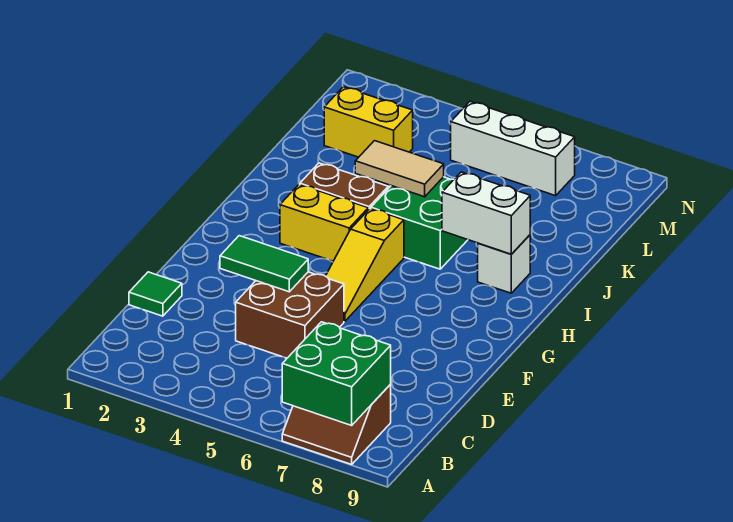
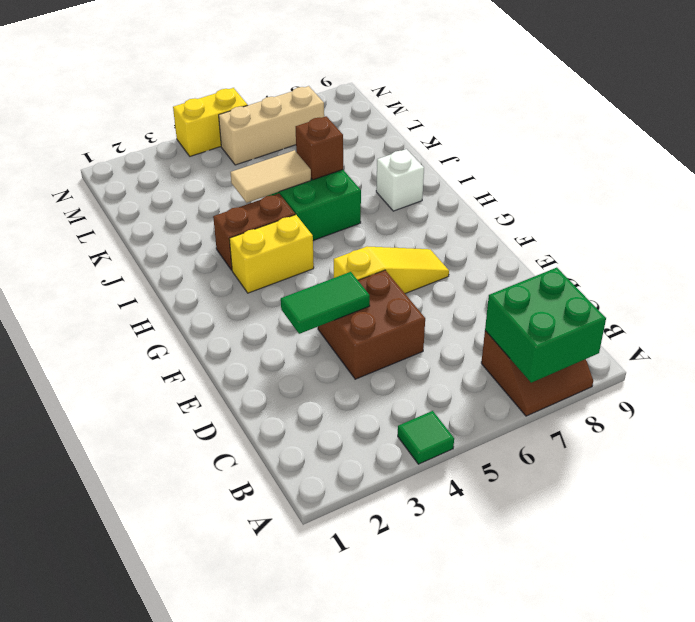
green tile D1 level 1 -> green tile A4 level 1
yellow slope F5:H5 level 1 top H -> yellow slope F5:F7 level 1 top 5
white brick I7:I8 level 2 -> none
none -> brown brick J6 level 2
yellow brick L2:L3 level 1 -> yellow brick N4:N5 level 1
white brick M5:M7 level 1 -> tan brick M5:M7 level 1

